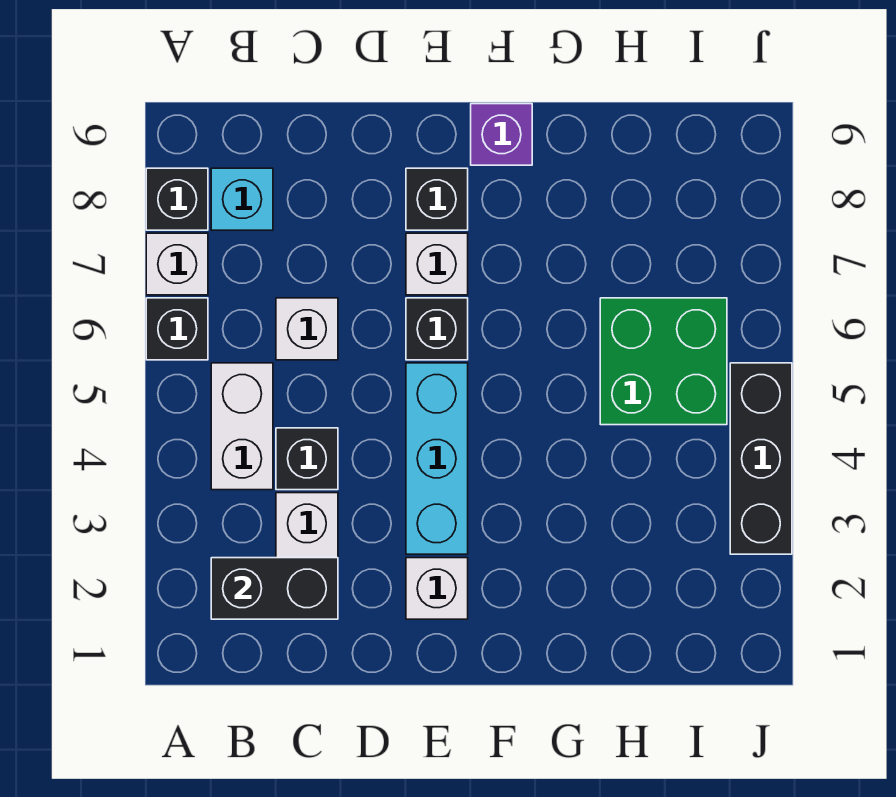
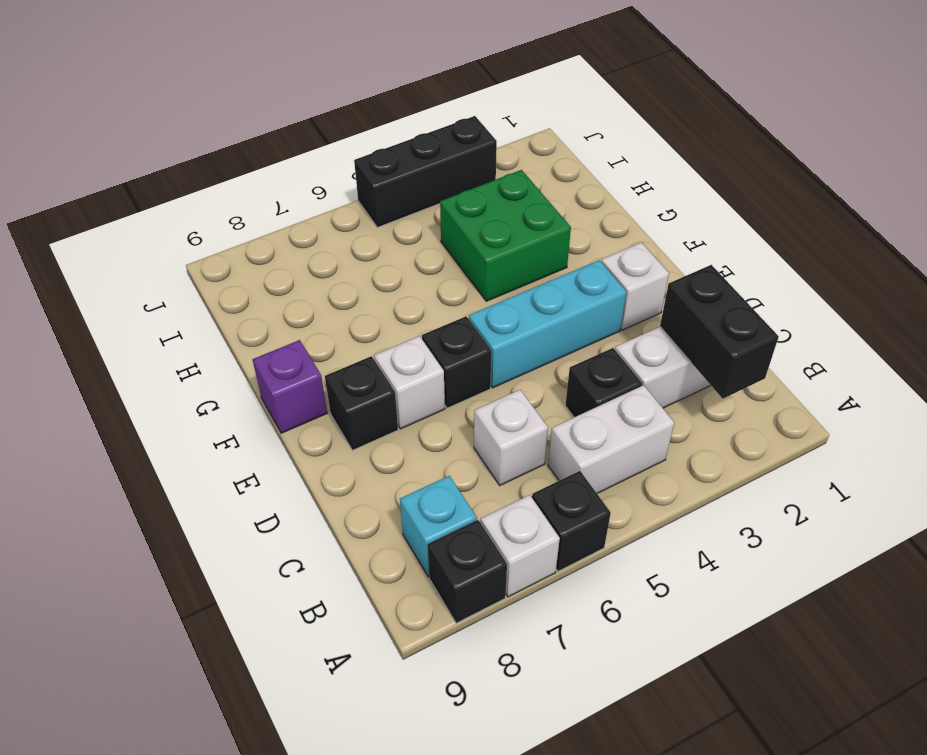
green brick H5:I6 level 1 -> green brick G3:H4 level 1

